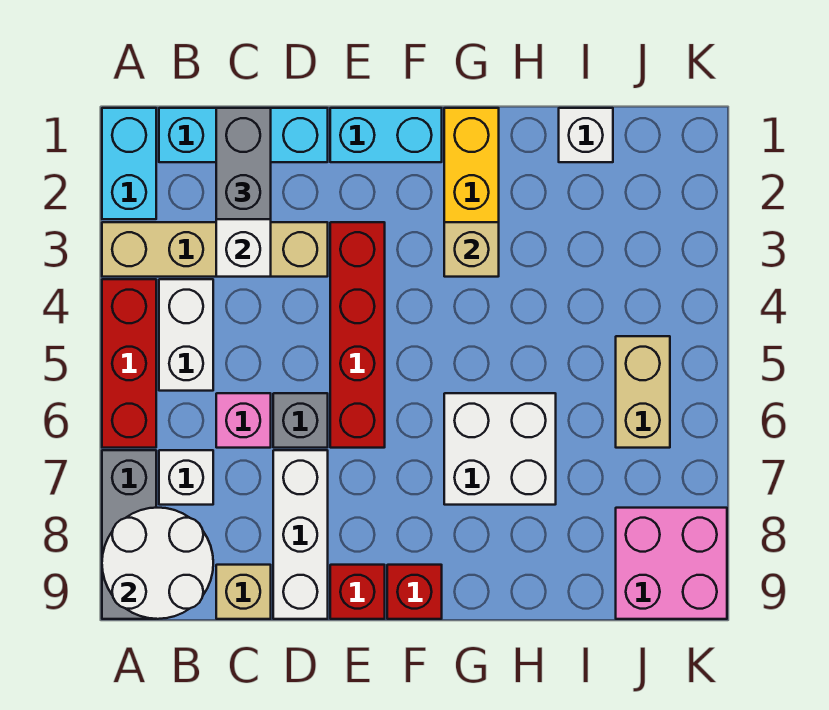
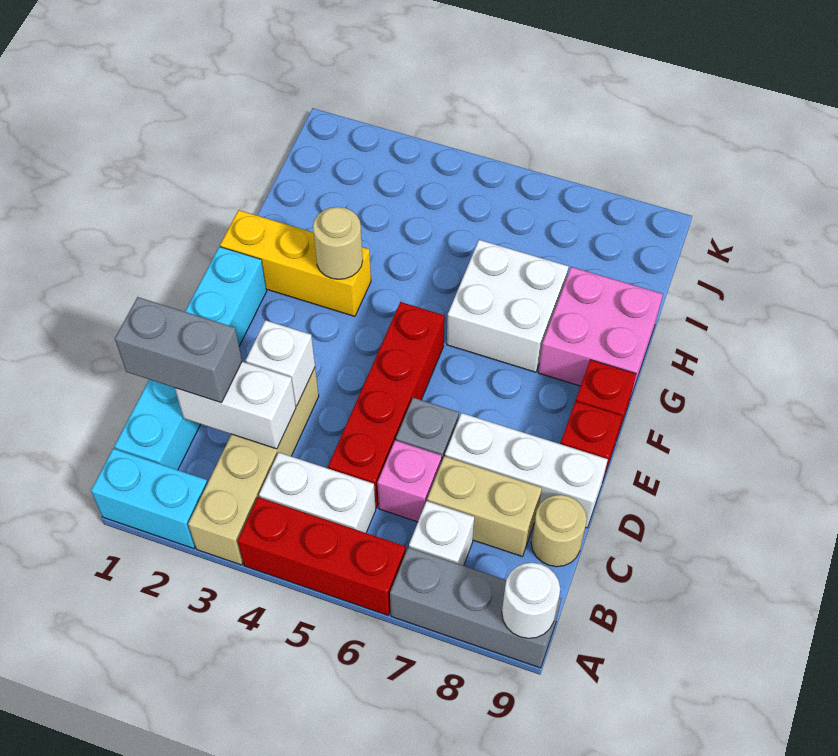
white round brick A8:B9 level 2 -> white round brick A9 level 2
tan brick C9 level 1 -> tan round brick C9 level 1
red brick E3:E6 level 1 -> red brick C5:F5 level 1
tan brick G3 level 2 -> tan round brick G3 level 2
white brick I1 level 1 -> white brick D3 level 2
tan brick J5:J6 level 1 -> tan brick C7:C8 level 1
pink brick J8:K9 level 1 -> pink brick G8:H9 level 1

